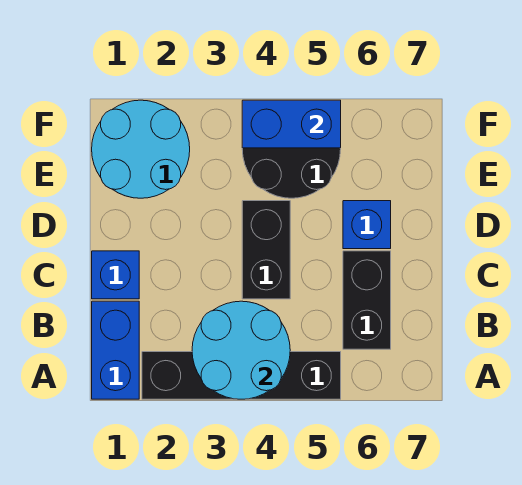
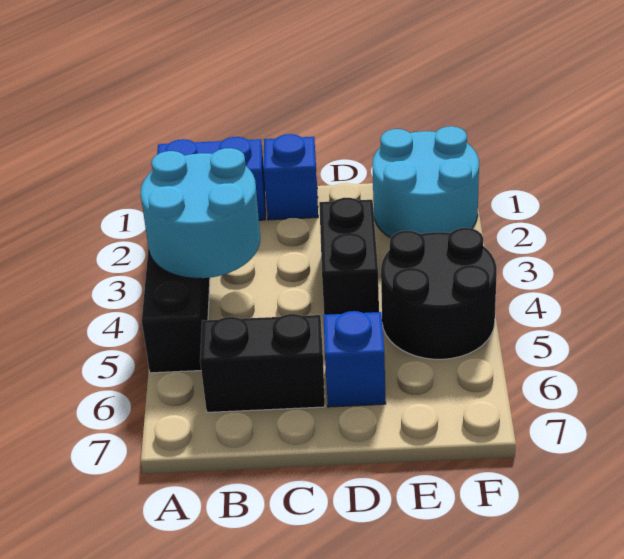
black brick C4:D4 level 1 -> black brick D3:D4 level 1
blue brick F4:F5 level 2 -> none

